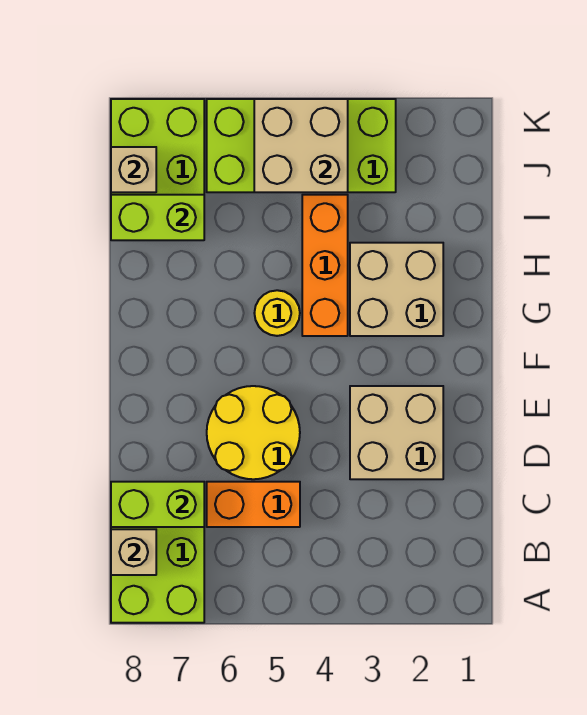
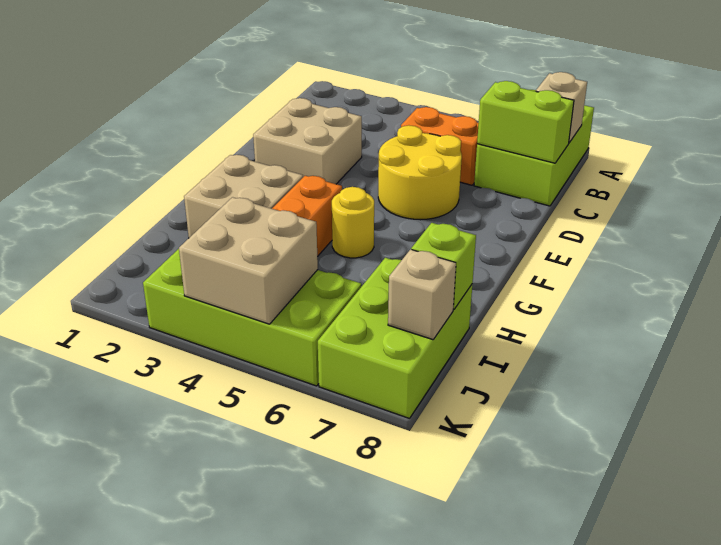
lime brick I7:I8 level 2 -> lime brick I8 level 2

